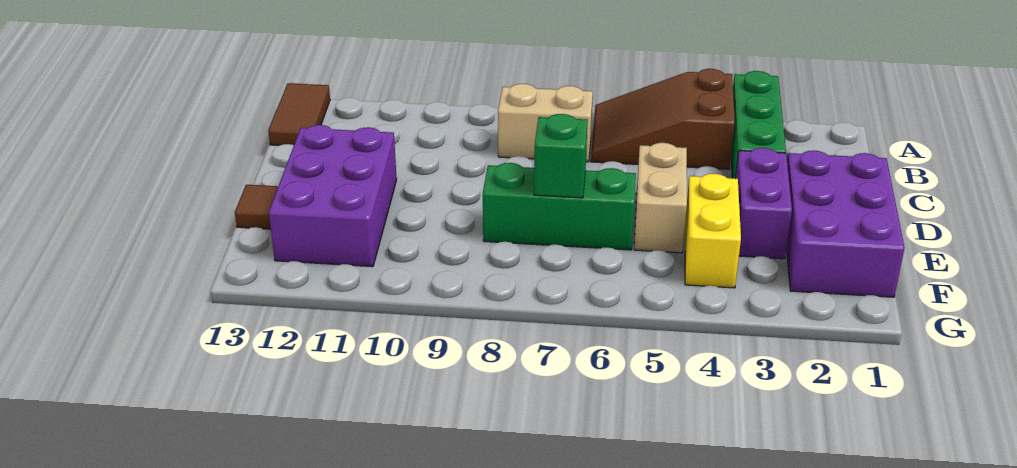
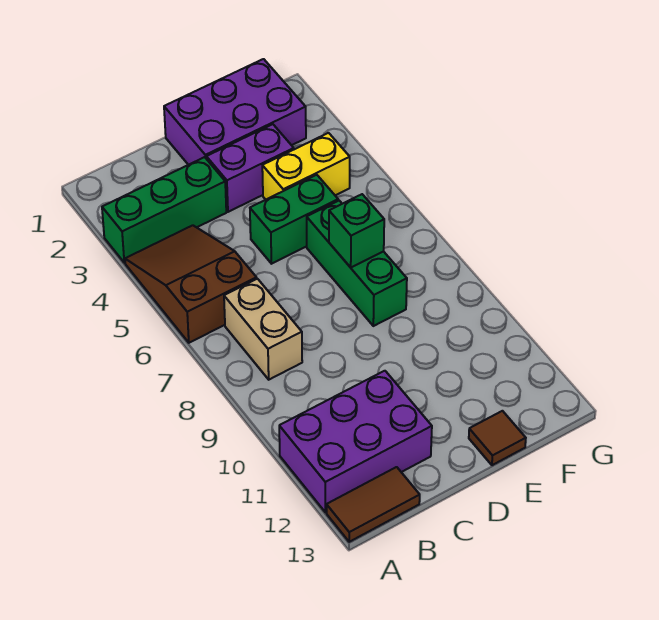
brown slope A4:B6 level 1 top 4 -> brown slope A4:B6 level 1 top 6
tan brick D5:E5 level 1 -> green brick D5:E5 level 1
purple brick D11:F12 level 1 -> purple brick A11:C12 level 1

